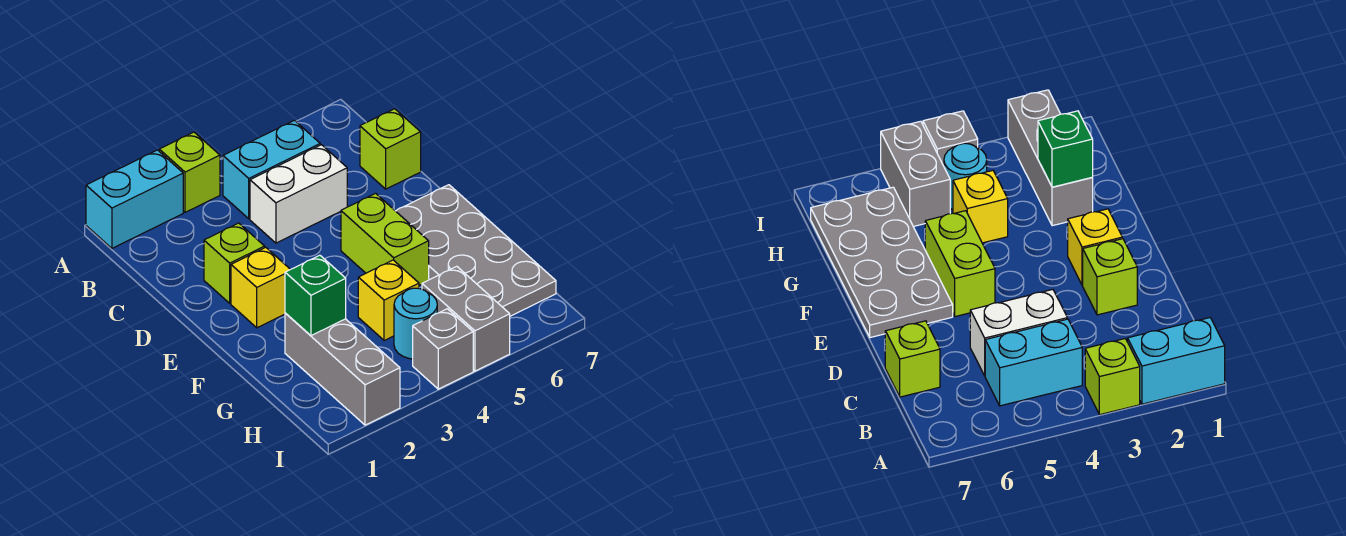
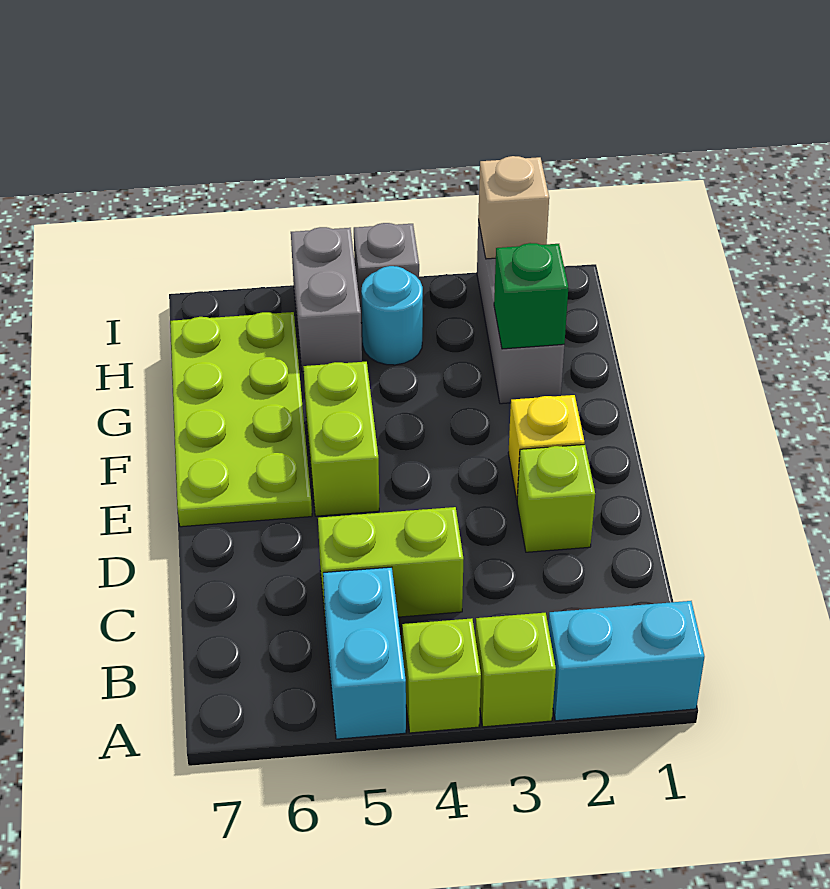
cyan brick B4:B5 level 1 -> cyan brick A5:B5 level 1
white brick C4:C5 level 1 -> lime brick C4:C5 level 1
lime brick C7 level 1 -> lime brick A4 level 1
grey plate E6:H7 level 1 -> lime plate E6:H7 level 1
yellow brick G4 level 1 -> none
none -> tan brick I2 level 2

